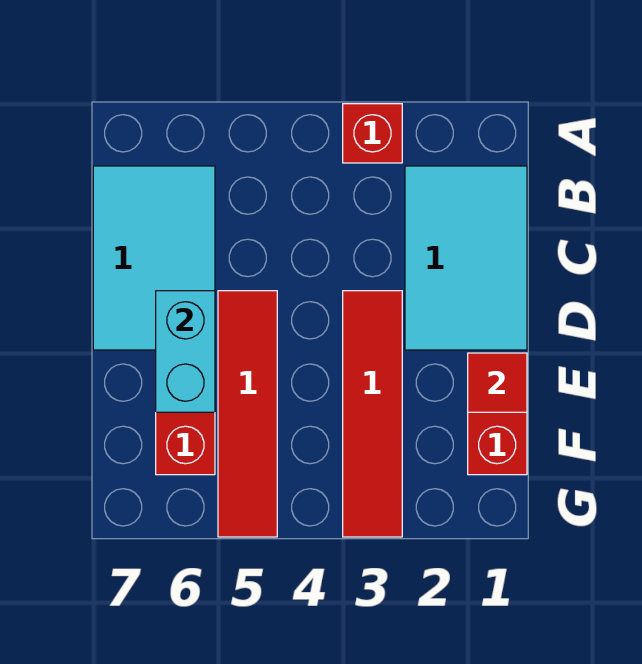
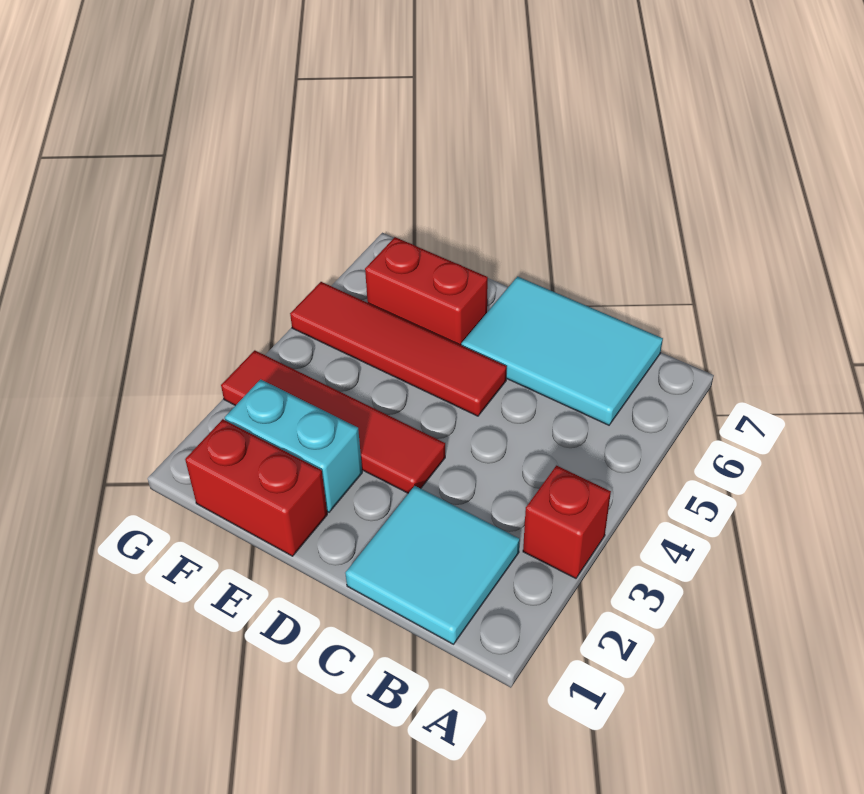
cyan tile B1:D2 level 1 -> cyan tile B1:C2 level 1
cyan brick D6:E6 level 2 -> cyan brick E2:F2 level 1
red tile E1 level 2 -> none

